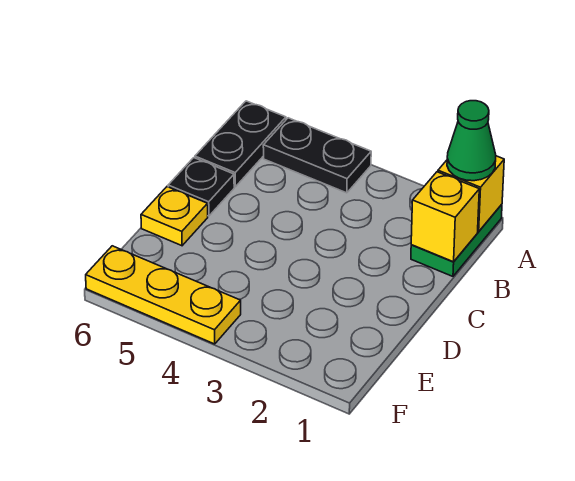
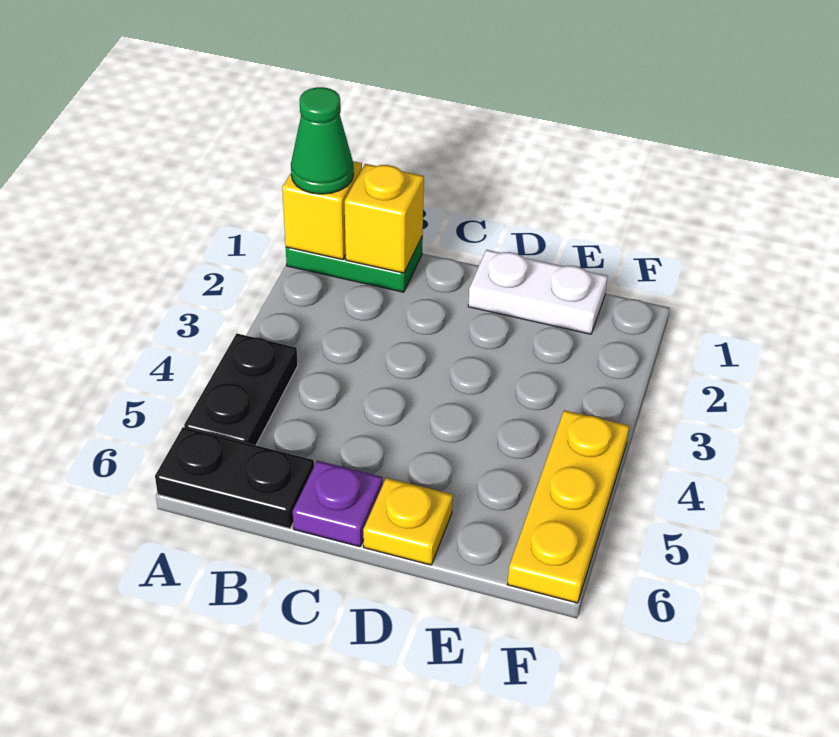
black plate C6 level 1 -> purple plate C6 level 1
none -> white plate D1:E1 level 1

